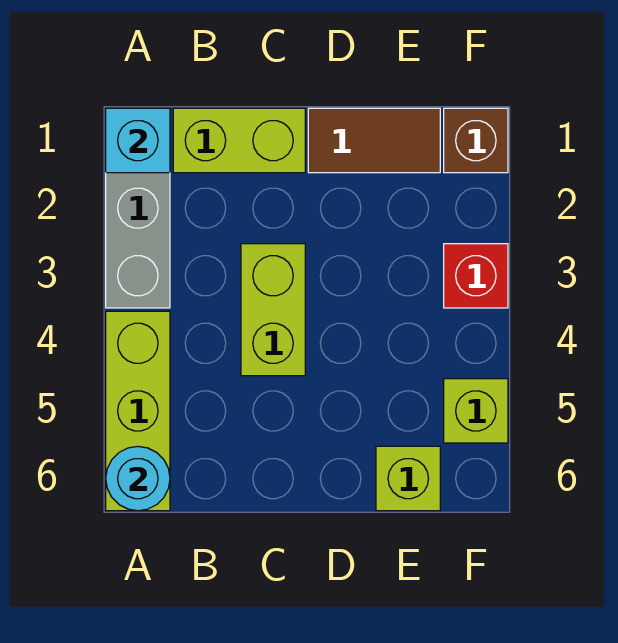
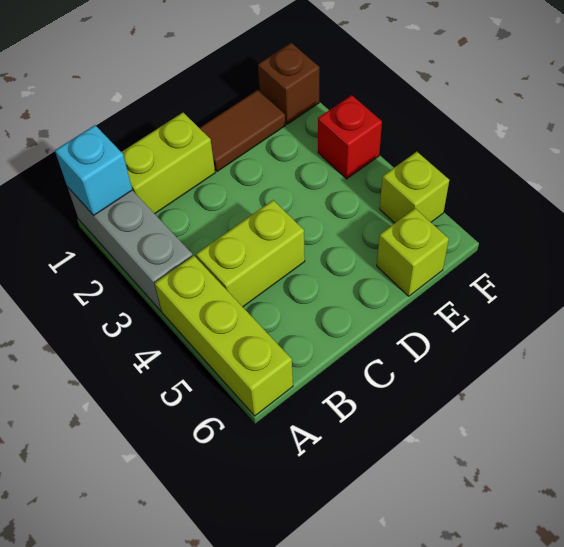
cyan round brick A6 level 2 -> none
lime brick C3:C4 level 1 -> lime brick B4:C4 level 1

